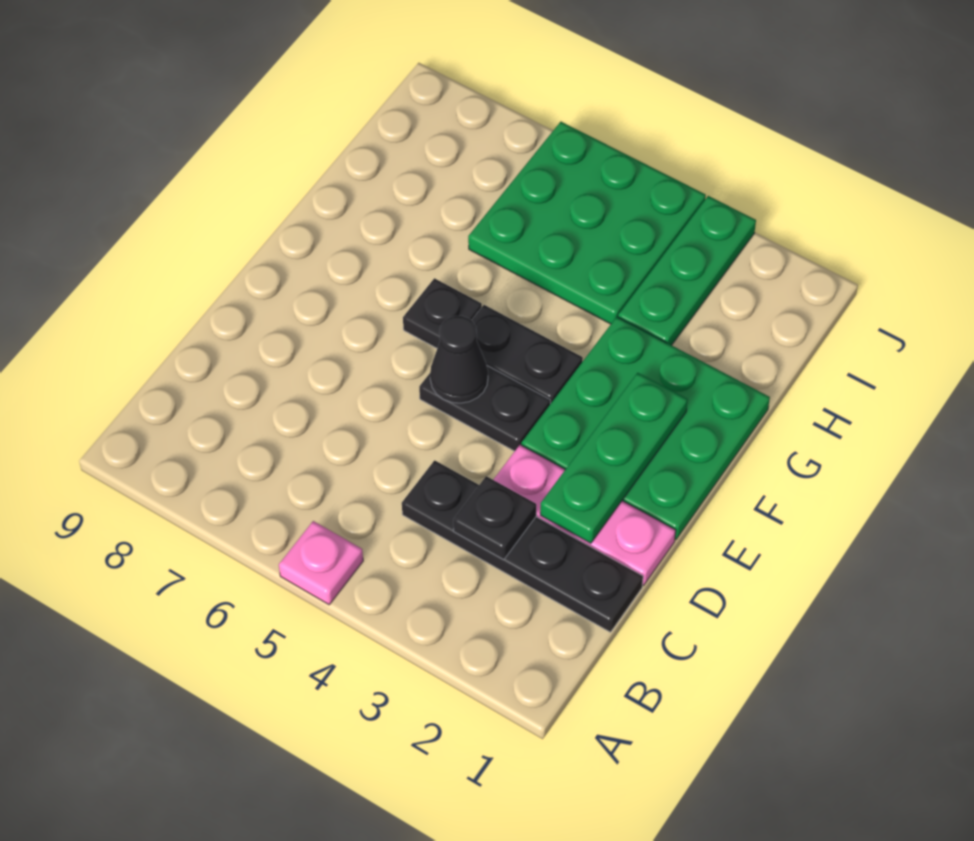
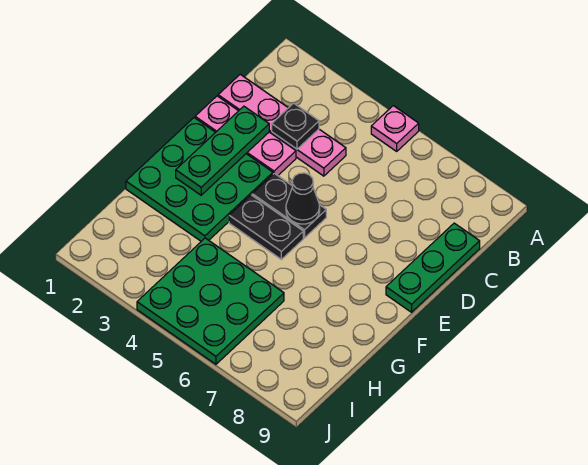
black plate C1:C4 level 1 -> pink plate C1:C4 level 1
black plate F6 level 1 -> none
green plate H3:J3 level 1 -> green plate C9:E9 level 1

